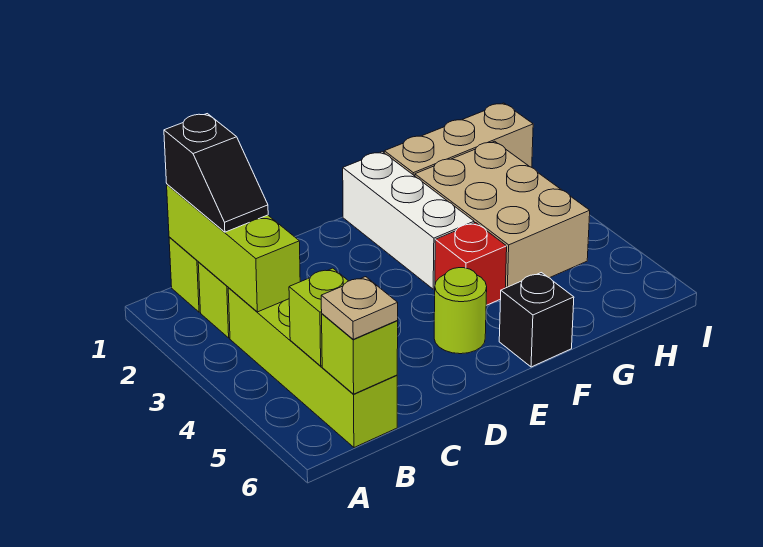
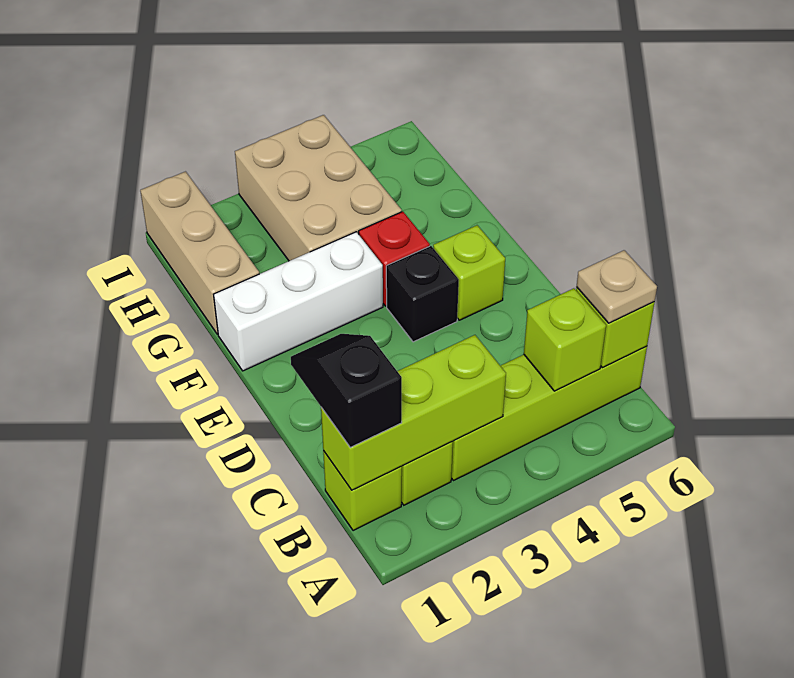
black slope B1:B2 level 3 top 1 -> black slope B1:C1 level 3 top B
lime round brick E5 level 1 -> lime brick E5 level 1
black brick F6 level 1 -> black brick E4 level 1
tan brick G2:H4 level 1 -> tan brick G3:I4 level 1

